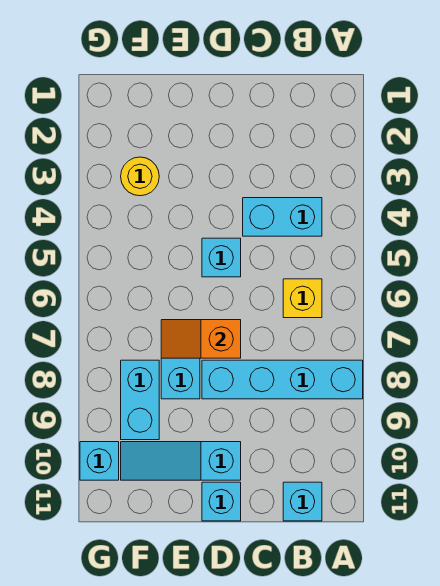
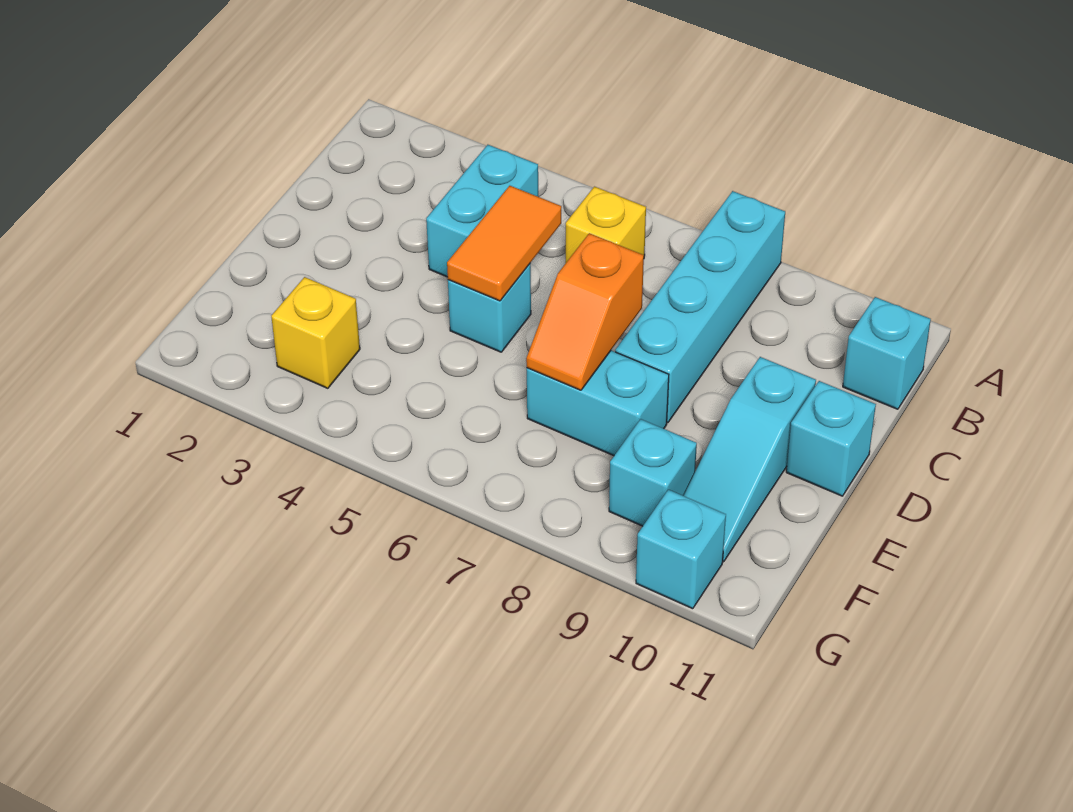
none -> orange tile C5:D5 level 2
yellow round brick F3 level 1 -> yellow brick F3 level 1
cyan brick F8:F9 level 1 -> cyan brick F9 level 1

